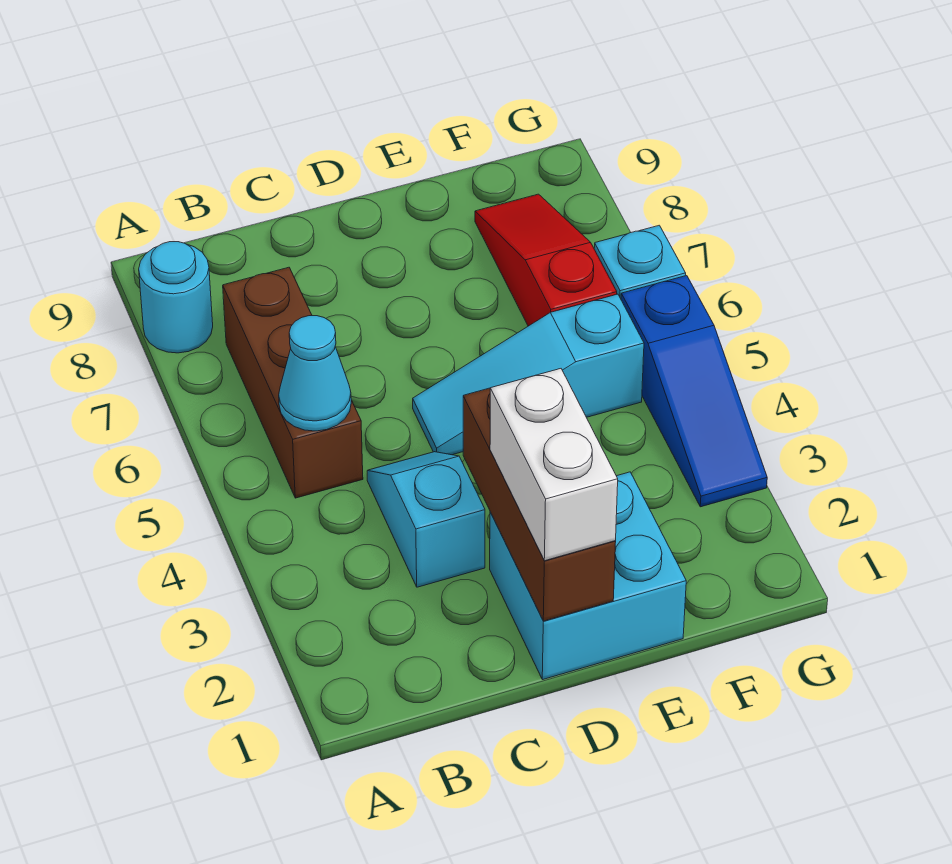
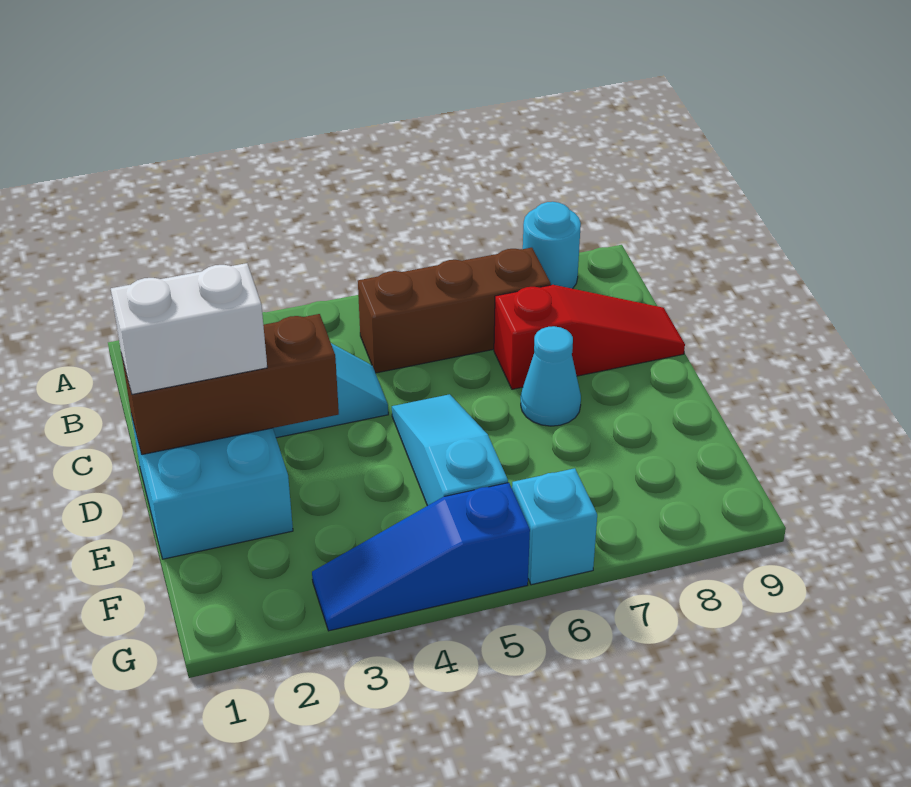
cyan cone B5 level 2 -> cyan cone D7 level 1
red slope F6:F8 level 1 top 6 -> red slope C7:C9 level 1 top 7

